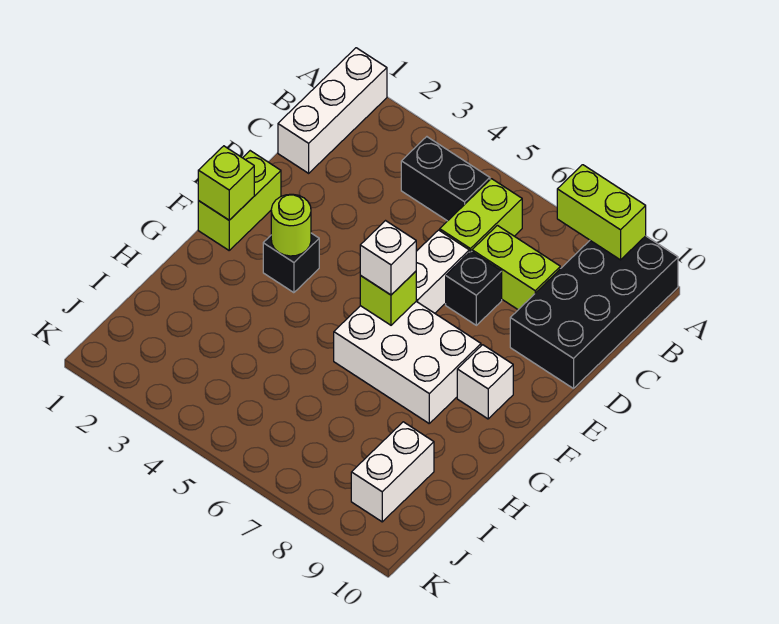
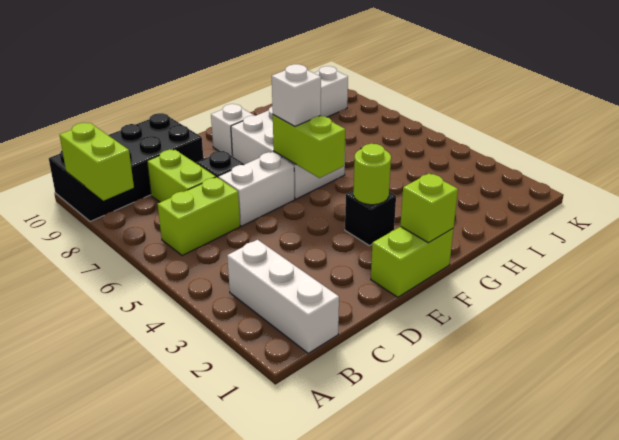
white brick A1:C1 level 1 -> white brick B1:B3 level 1
black brick B4:B5 level 1 -> none
lime brick F6 level 2 -> lime brick F5:F6 level 2

